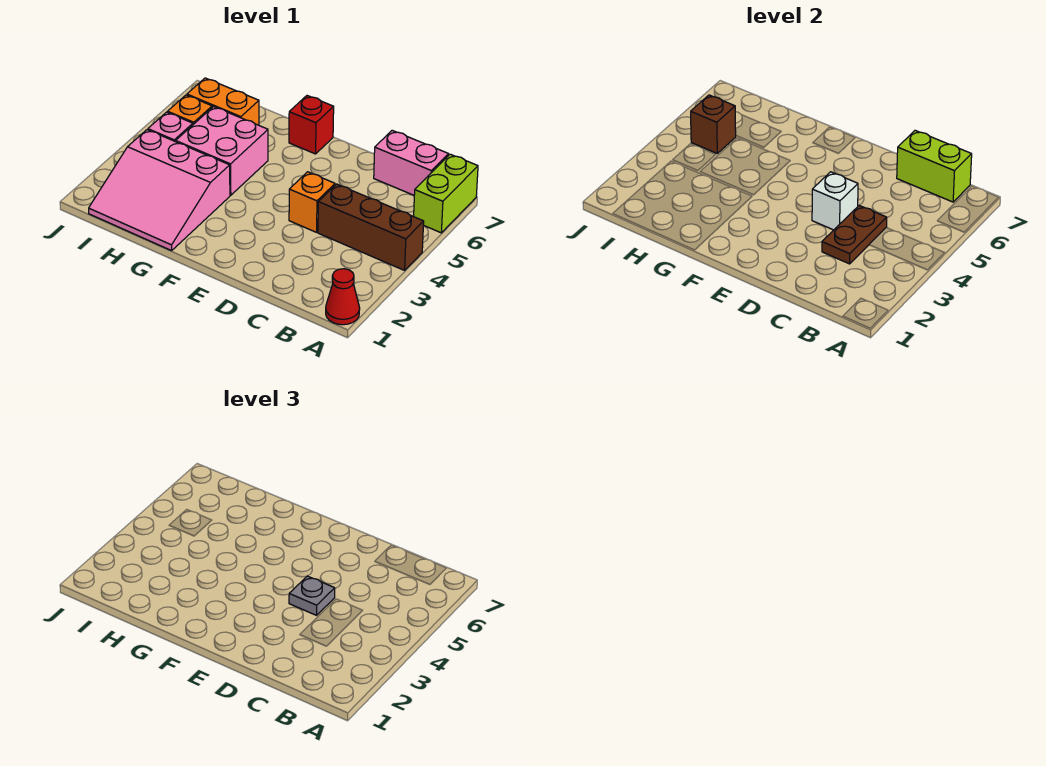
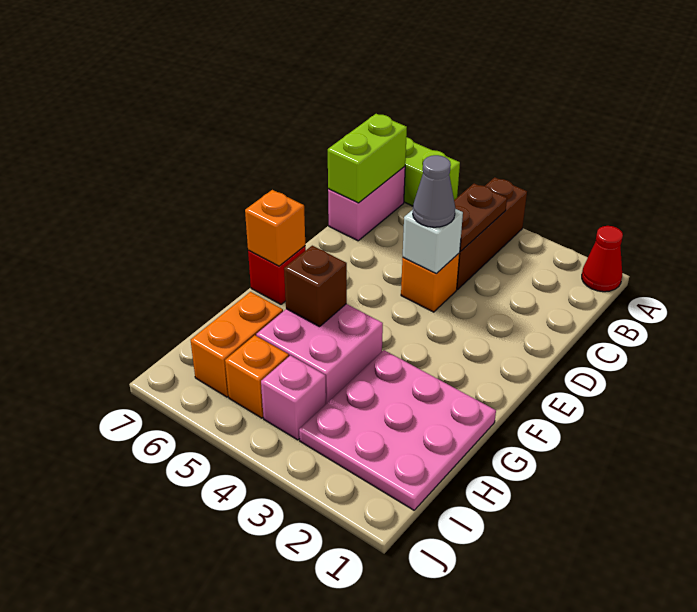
brown plate C3:C4 level 2 -> brown plate B4:C4 level 2
grey plate D4 level 3 -> grey cone D4 level 3
none -> orange brick F7 level 2
pink slope G1:I3 level 1 top 3 -> pink plate G1:I3 level 1
brown brick I5 level 2 -> brown brick G5 level 2

